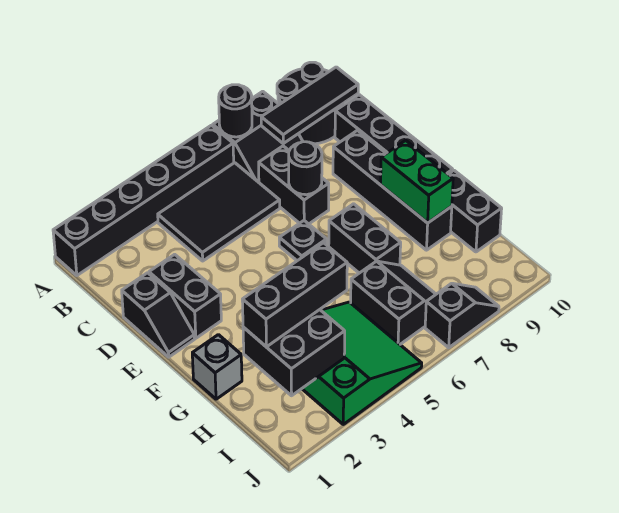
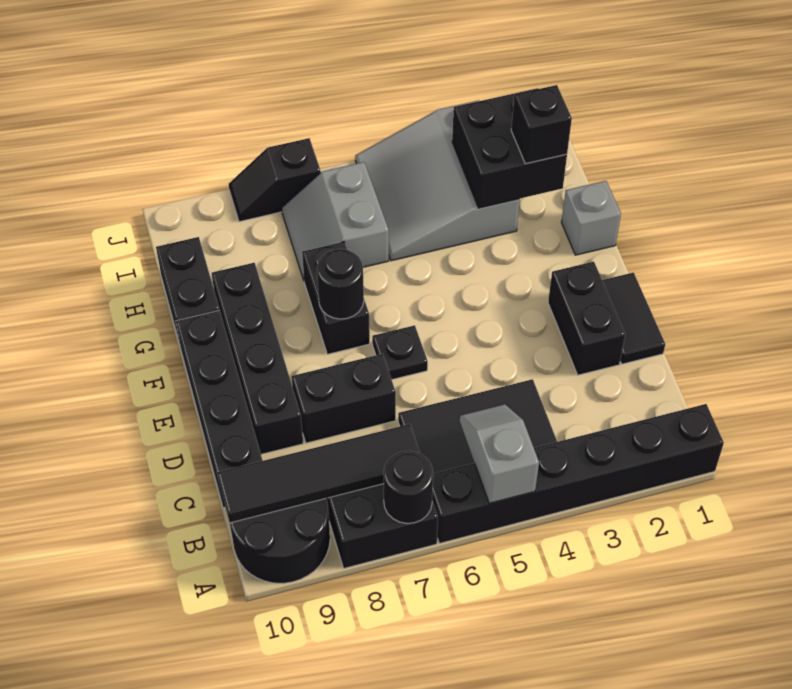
none -> grey slope A5:B5 level 2 top A
black tile B8:B10 level 2 -> black tile B7:B10 level 2
black brick C7:D7 level 1 -> black brick D7:D8 level 1
black slope D1:E1 level 1 top D -> black tile D1:E1 level 1
black round brick D7 level 2 -> black round brick F7 level 2
green brick F9:G9 level 2 -> none
black brick H2:H4 level 3 -> black brick H2 level 3
green slope H3:J5 level 1 top 3 -> grey slope H3:J5 level 1 top 3
black slope H6:I7 level 1 top 6 -> grey slope H6:I7 level 1 top 6

